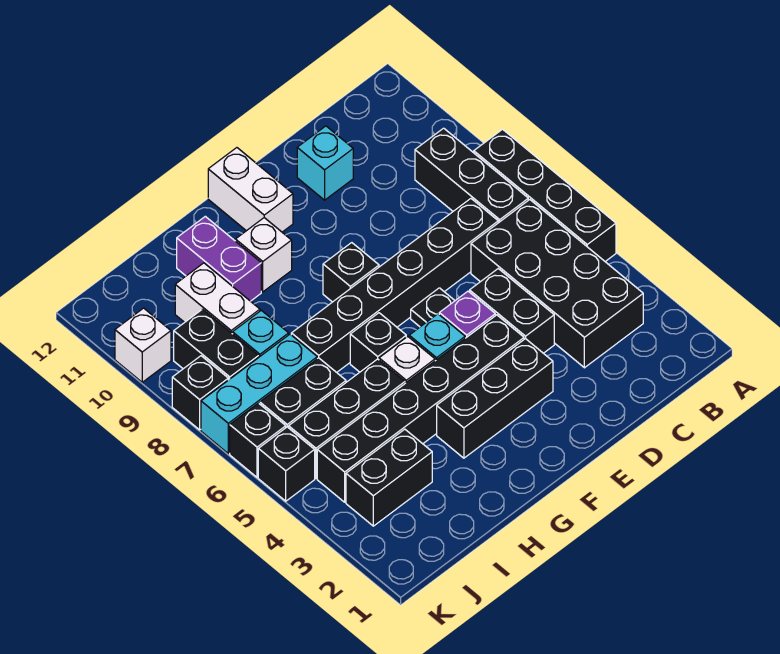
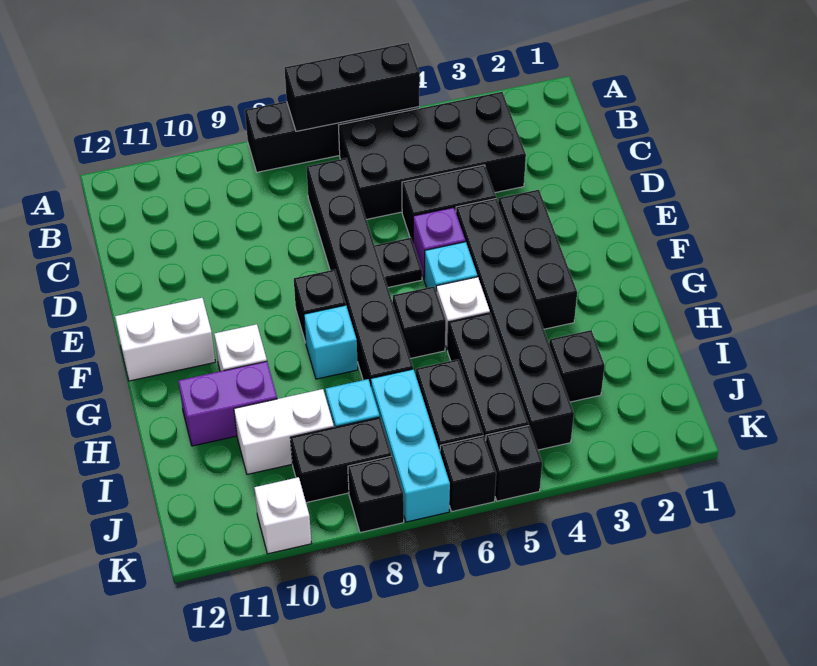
black brick B7:B9 level 1 -> black brick A5:A7 level 2
cyan brick D11 level 1 -> cyan brick G8 level 1
black brick I3:J3 level 1 -> black brick I3 level 1

